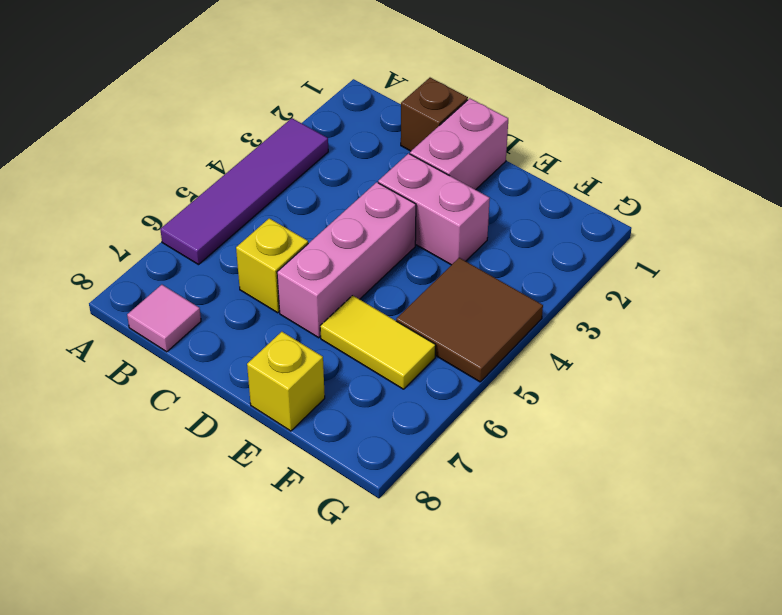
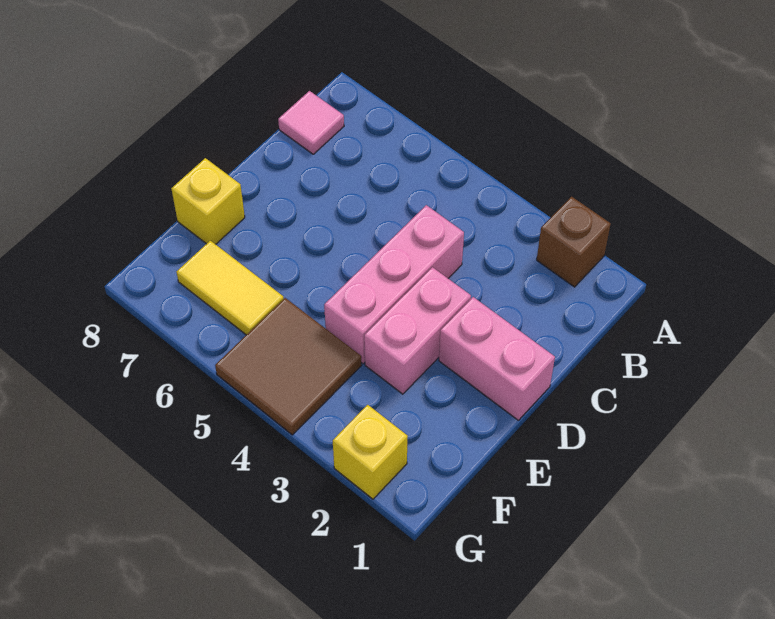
purple tile A3:A6 level 1 -> none
brown brick C1 level 1 -> brown brick A2 level 1
yellow brick C6 level 1 -> yellow brick G2 level 1
pink brick D4:D6 level 1 -> pink brick C4:E4 level 1
yellow tile E6:F6 level 1 -> yellow tile F6:F7 level 1

